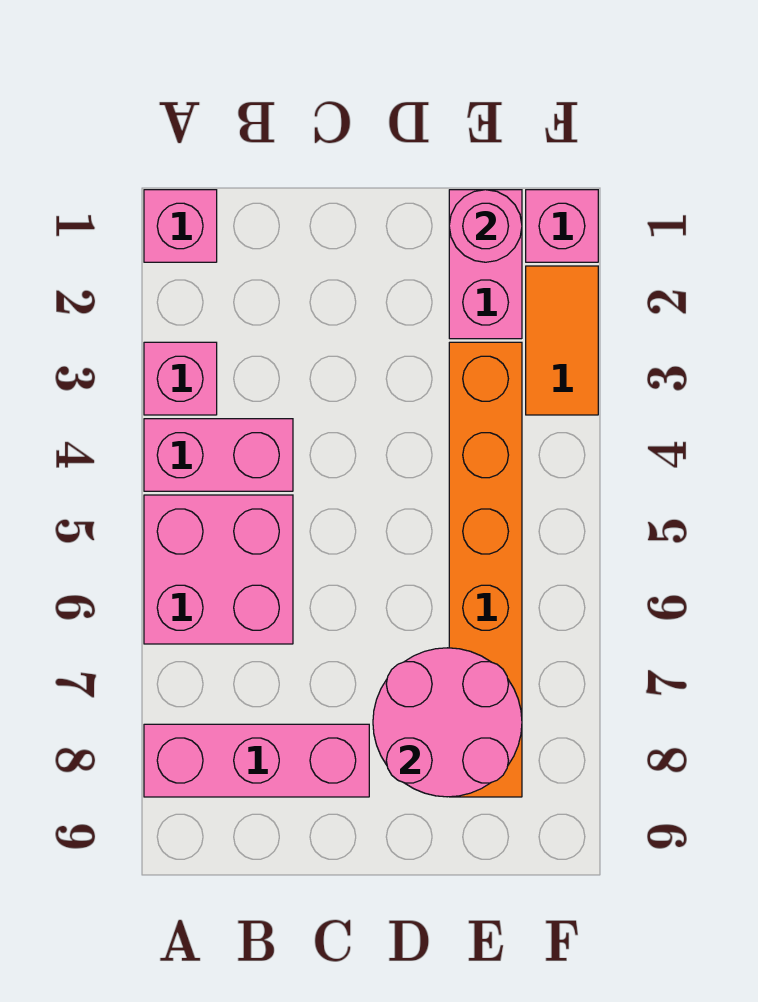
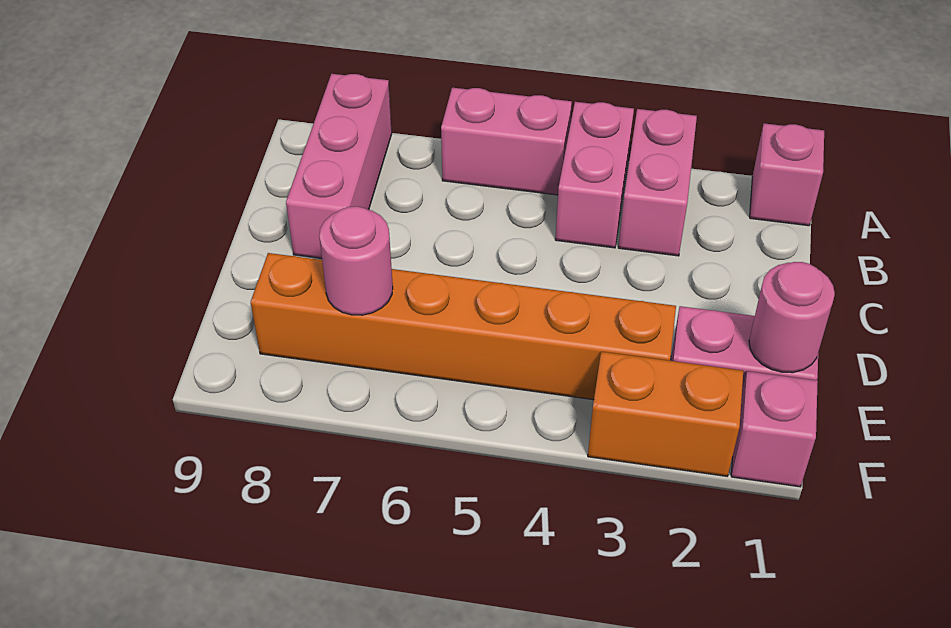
pink brick A3 level 1 -> pink brick A3:B3 level 1
pink brick A5:B6 level 1 -> pink brick A5:A6 level 1
pink round brick D7:E8 level 2 -> pink round brick E7 level 2
orange tile F2:F3 level 1 -> orange brick F2:F3 level 1

